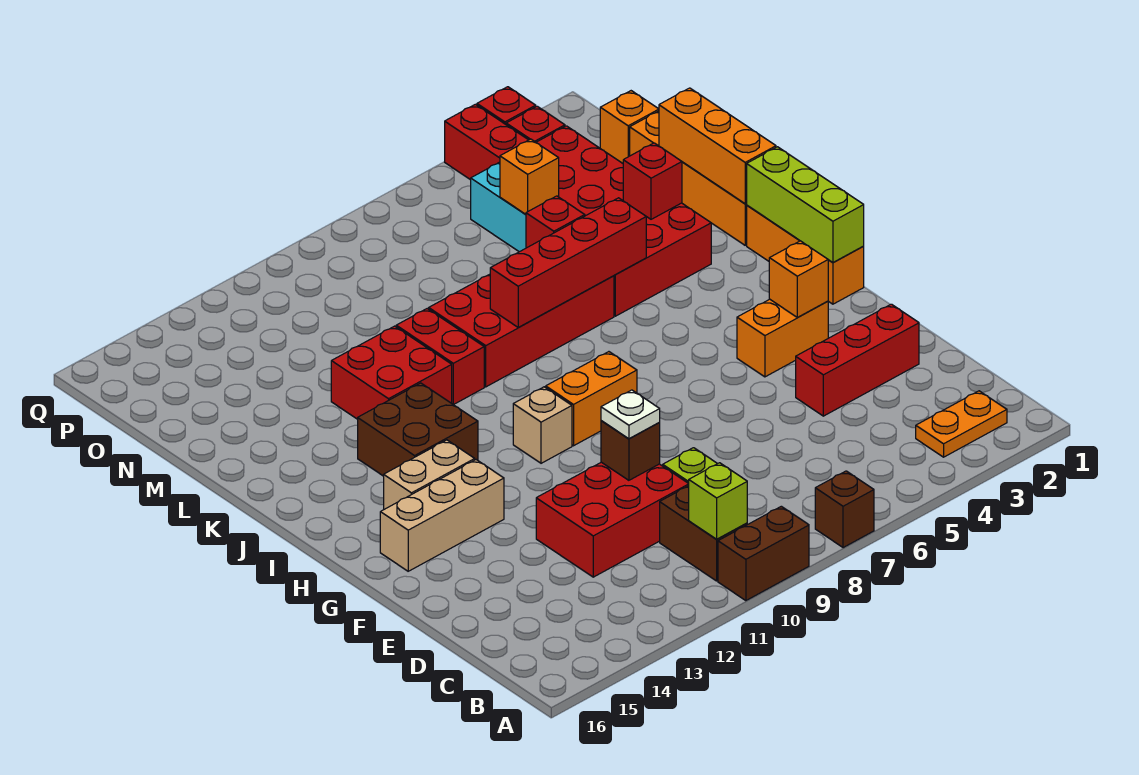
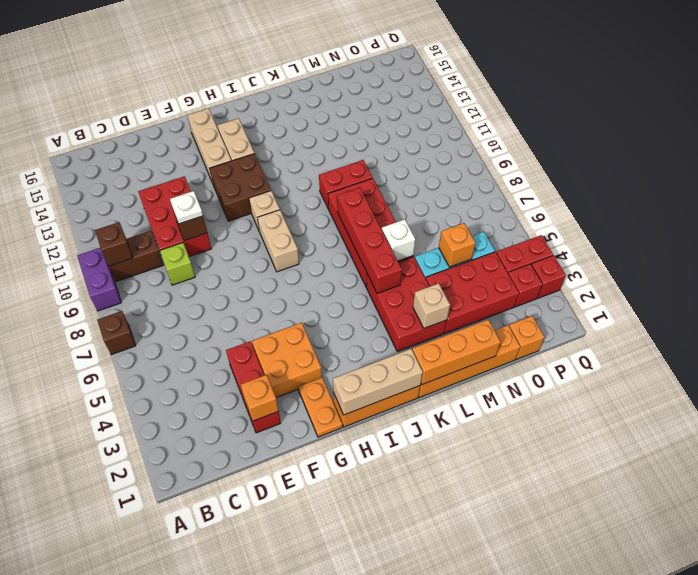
brown brick A9:A10 level 1 -> purple brick A9:A10 level 1
orange plate B2:B3 level 1 -> orange plate G1:G2 level 1
lime brick B10 level 2 -> brown brick B10 level 2
orange brick G3:G4 level 1 -> orange brick F3:G4 level 1
orange brick G3 level 2 -> orange brick E2 level 2
lime brick H1:J1 level 2 -> tan brick H1:J1 level 2
orange brick H8:H9 level 1 -> tan brick H8:H9 level 1
brown brick I12:J13 level 1 -> brown brick G11:H12 level 1
red brick K11:L12 level 1 -> none
red brick L3 level 2 -> tan brick L3 level 2
red brick L6 level 2 -> white brick L6 level 2

